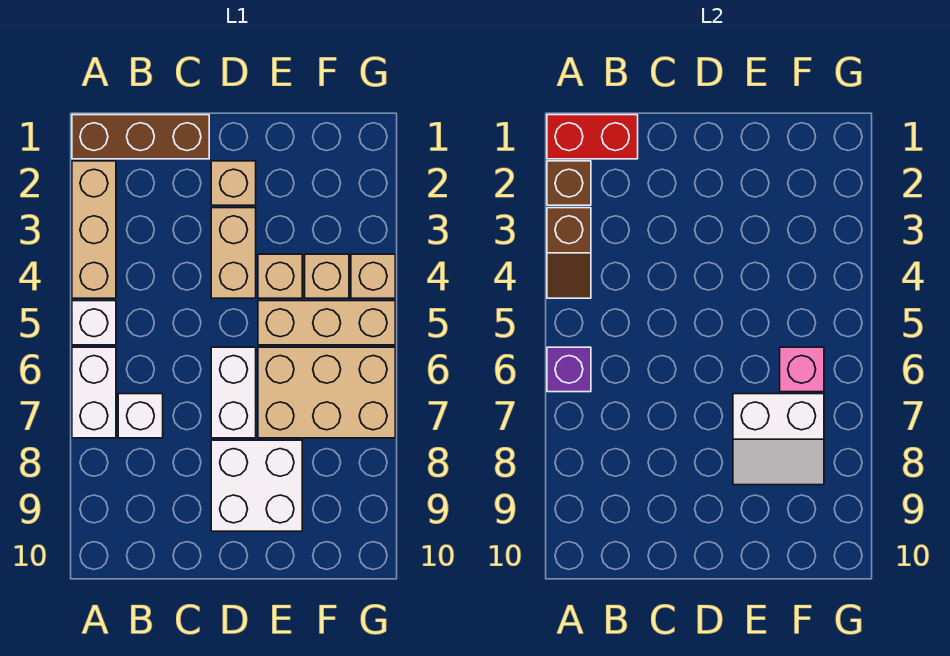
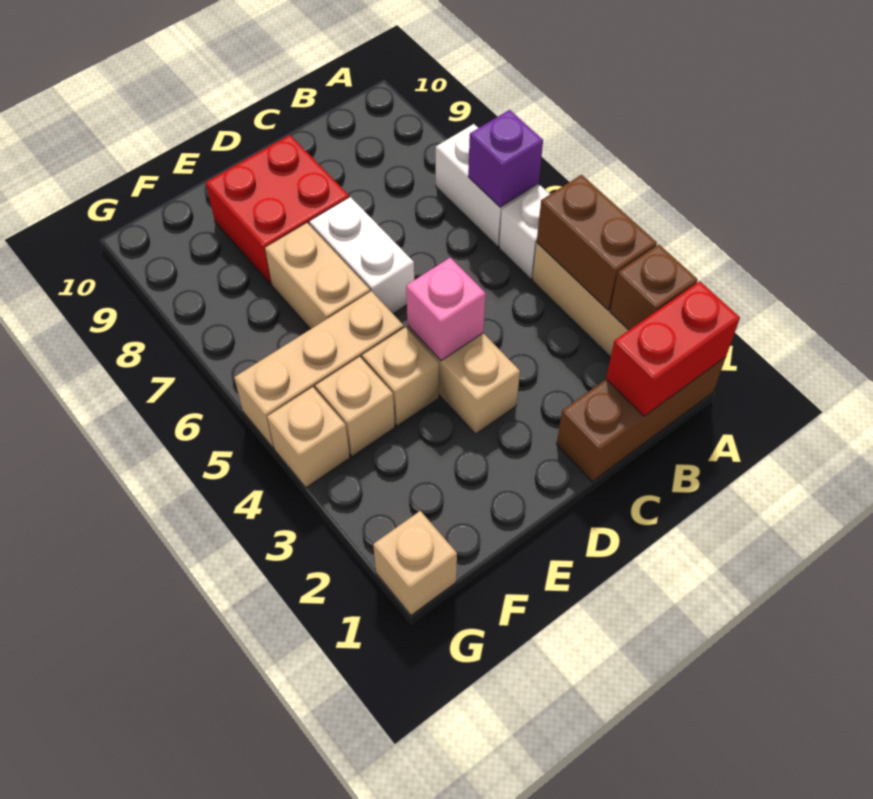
brown slope A3:A4 level 2 top 3 -> brown brick A3:A4 level 2
white brick B7 level 1 -> none
tan brick D2 level 1 -> tan brick G1 level 1
white brick D8:E9 level 1 -> red brick D8:E9 level 1
tan brick E6:G7 level 1 -> tan brick E6:E7 level 1
white slope E7:F8 level 2 top 7 -> none
pink brick F6 level 2 -> pink brick D4 level 2

